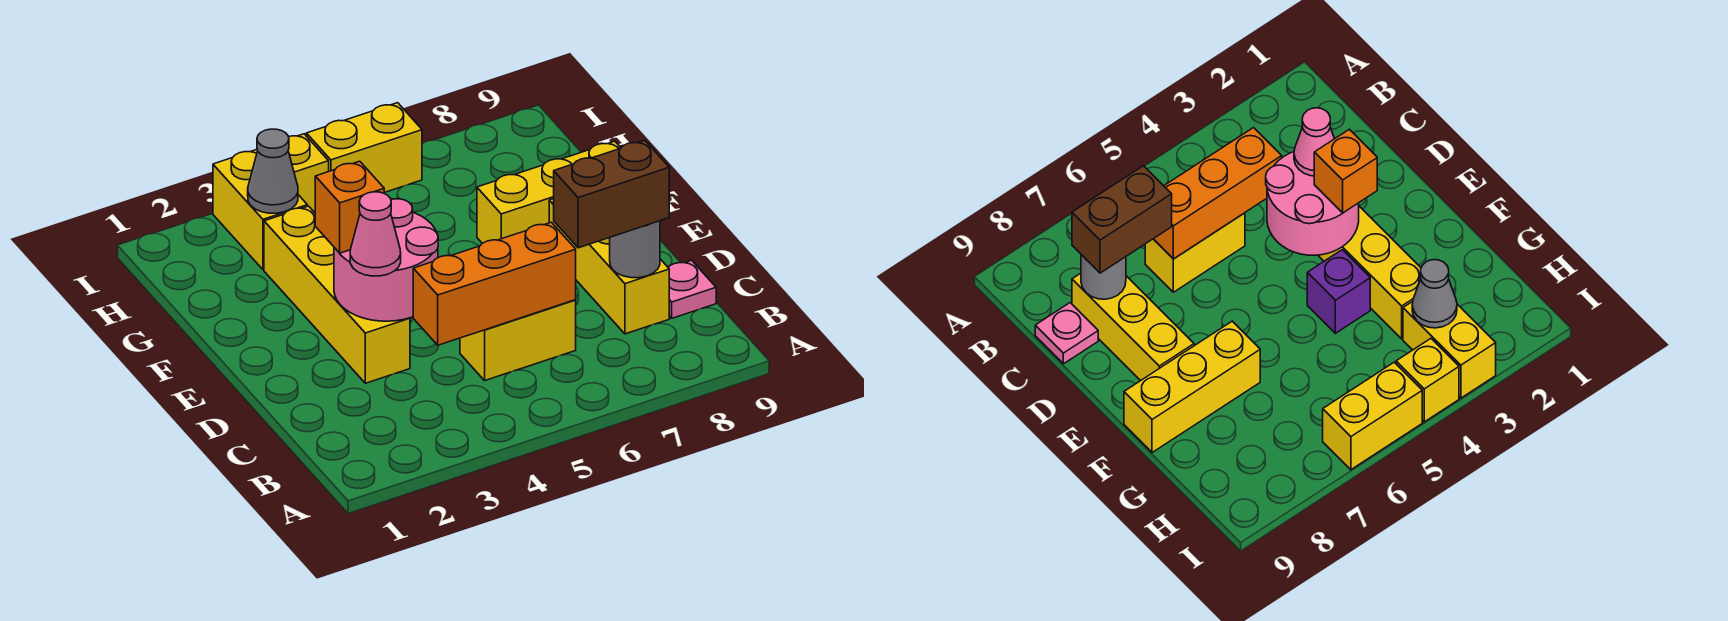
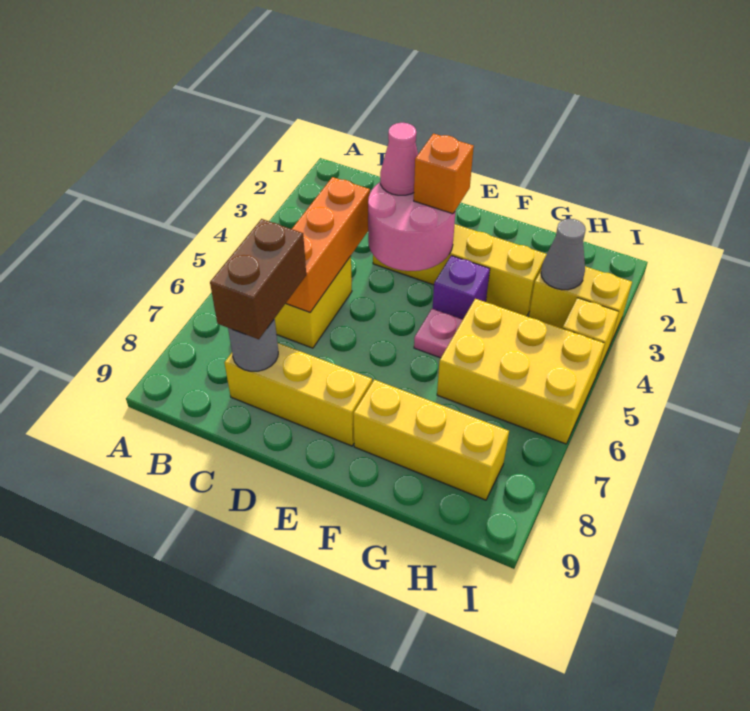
pink plate C9 level 1 -> pink plate F5 level 1
yellow brick F7:F9 level 1 -> yellow brick F8:H8 level 1
yellow brick I5:I6 level 1 -> yellow brick G5:I6 level 1

